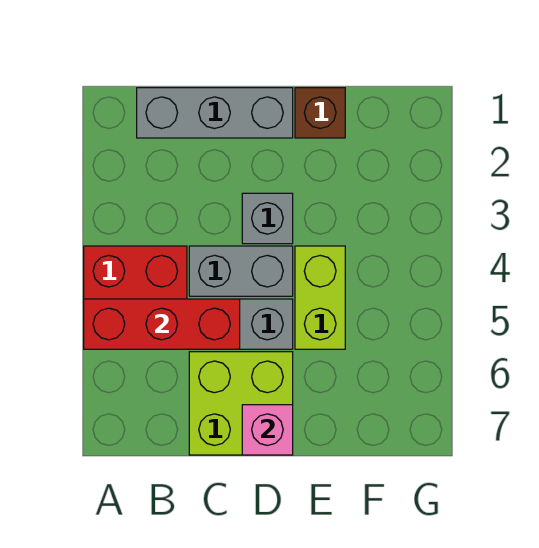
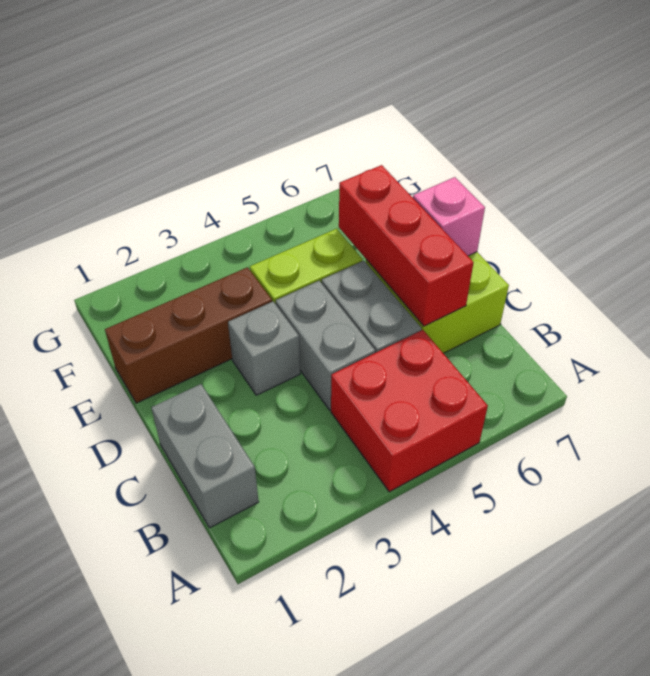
red brick A5:C5 level 2 -> red brick C6:E6 level 2
grey brick B1:D1 level 1 -> grey brick B1:C1 level 1
brown brick E1 level 1 -> brown brick E1:E3 level 1

